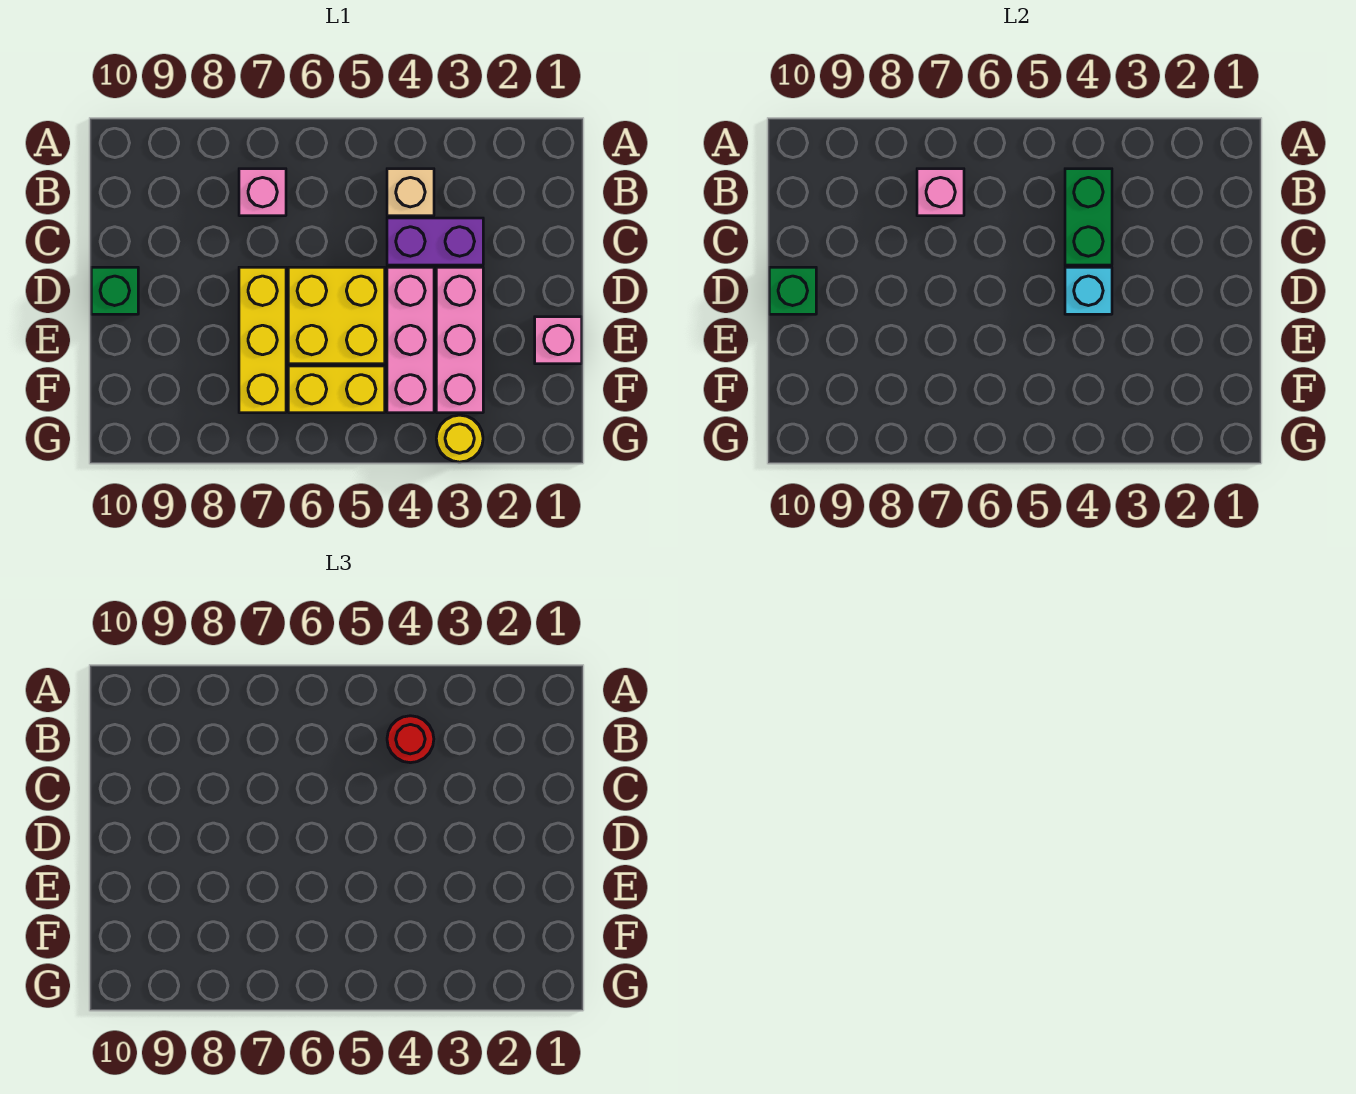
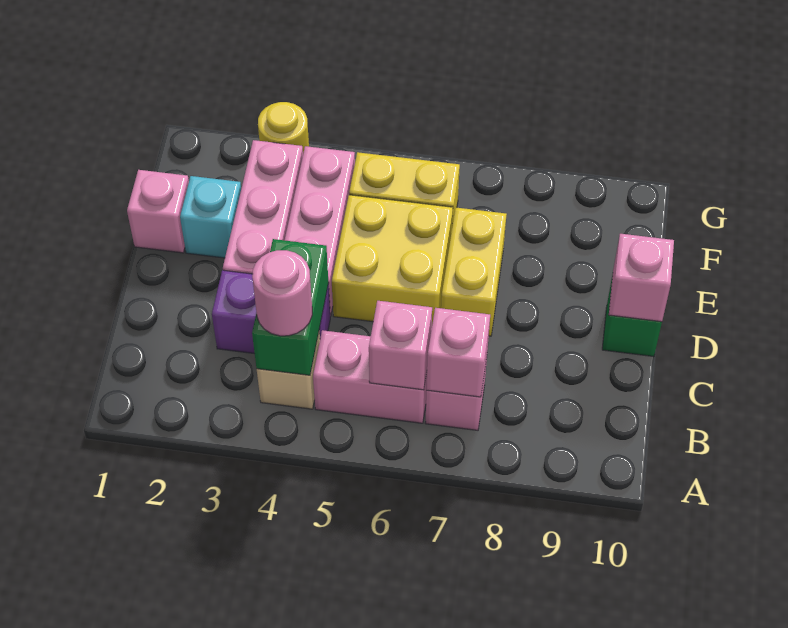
red round brick B4 level 3 -> pink round brick B4 level 3
none -> pink brick B5:B6 level 1
none -> pink brick B6 level 2
cyan brick D4 level 2 -> cyan brick E2 level 1
yellow brick D7:F7 level 1 -> yellow brick D7:E7 level 1
green brick D10 level 2 -> pink brick D10 level 2

